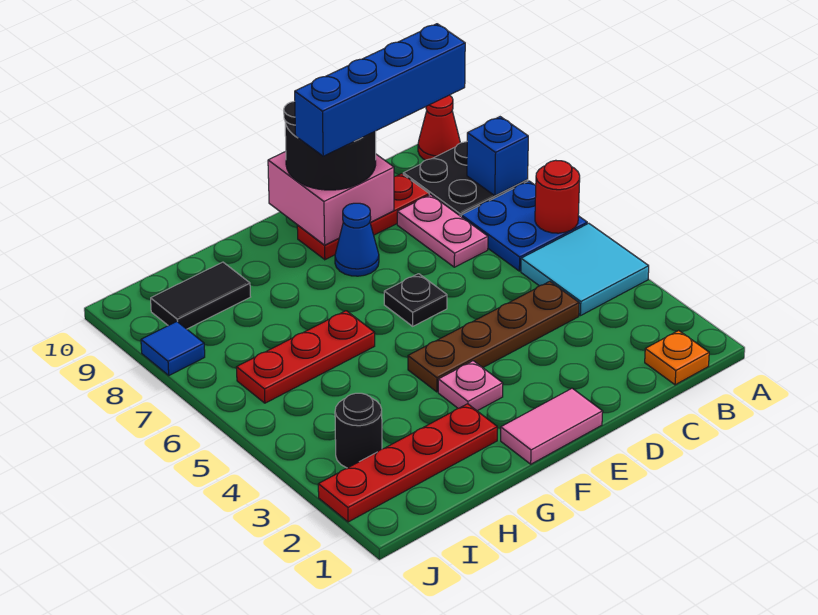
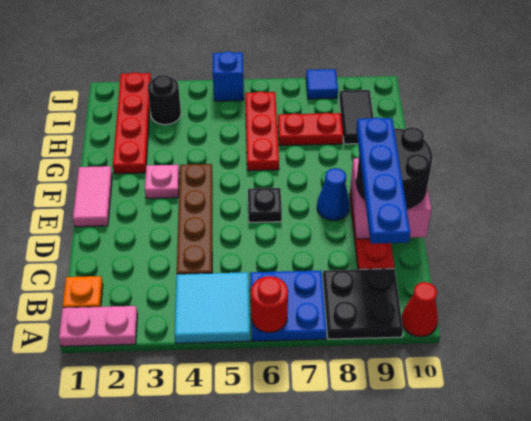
blue brick A8 level 2 -> blue brick J5 level 1
blue brick B9:E9 level 4 -> blue plate B9:E9 level 4
pink plate C7:C8 level 1 -> pink plate A1:A2 level 1
none -> red plate H7:H8 level 1

